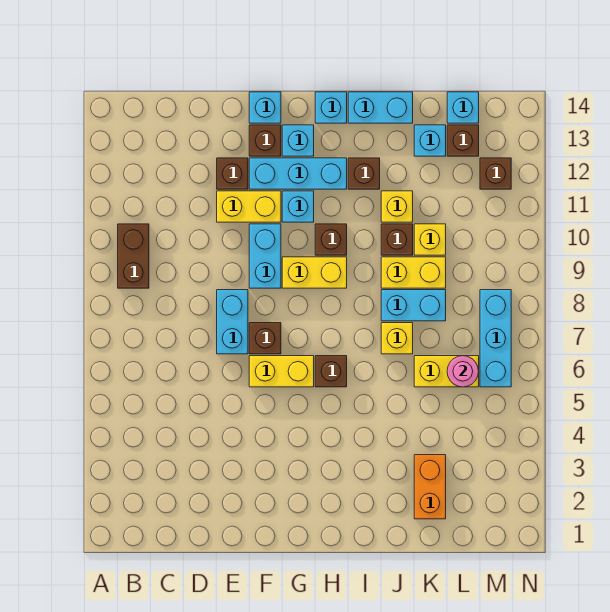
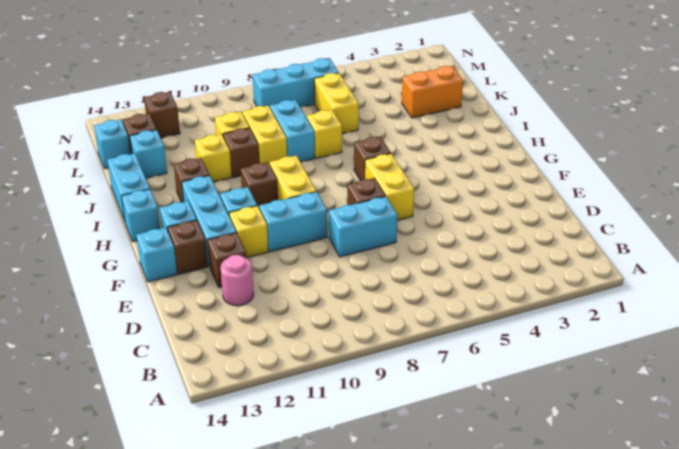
brown brick B9:B10 level 1 -> none
yellow brick E11:F11 level 1 -> yellow brick F11 level 1
pink round brick L6 level 2 -> pink round brick D12 level 1

